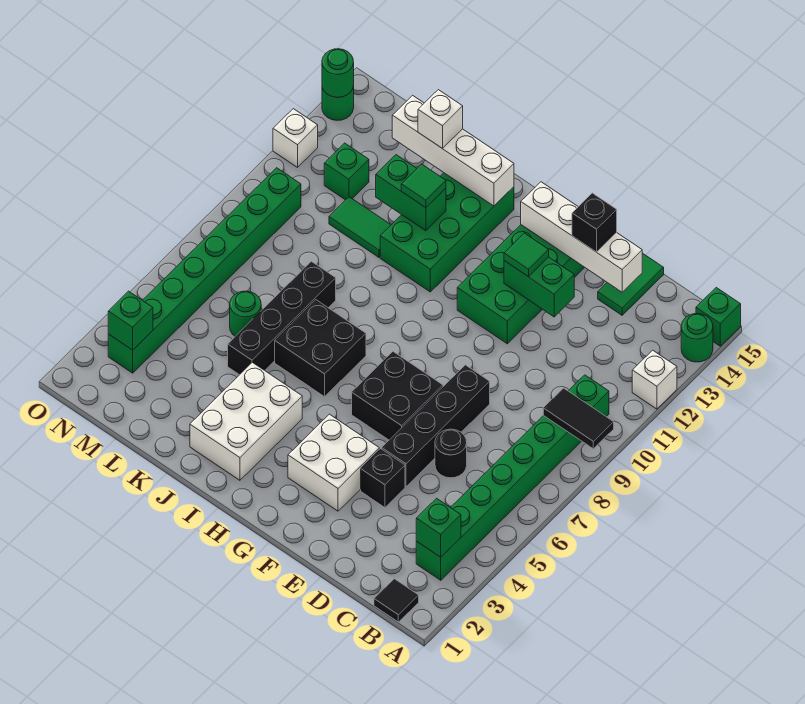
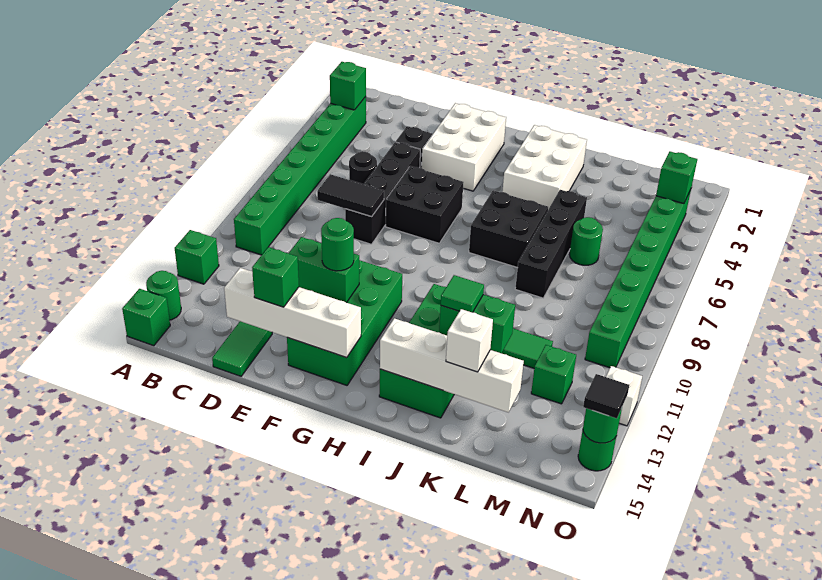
black tile A9:B9 level 2 -> black tile D8:E8 level 2
white brick A12 level 1 -> green brick A12 level 1
black tile B1 level 1 -> black tile O14 level 3
black brick E14 level 3 -> green brick E14 level 3
white brick F3:G4 level 1 -> white brick F2:G4 level 1
green tile F12 level 3 -> green round brick F12 level 3

